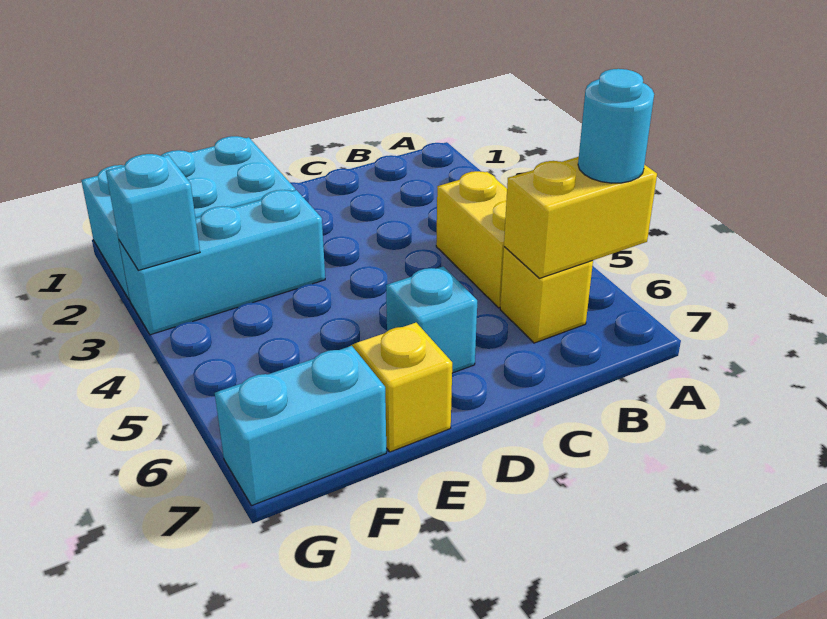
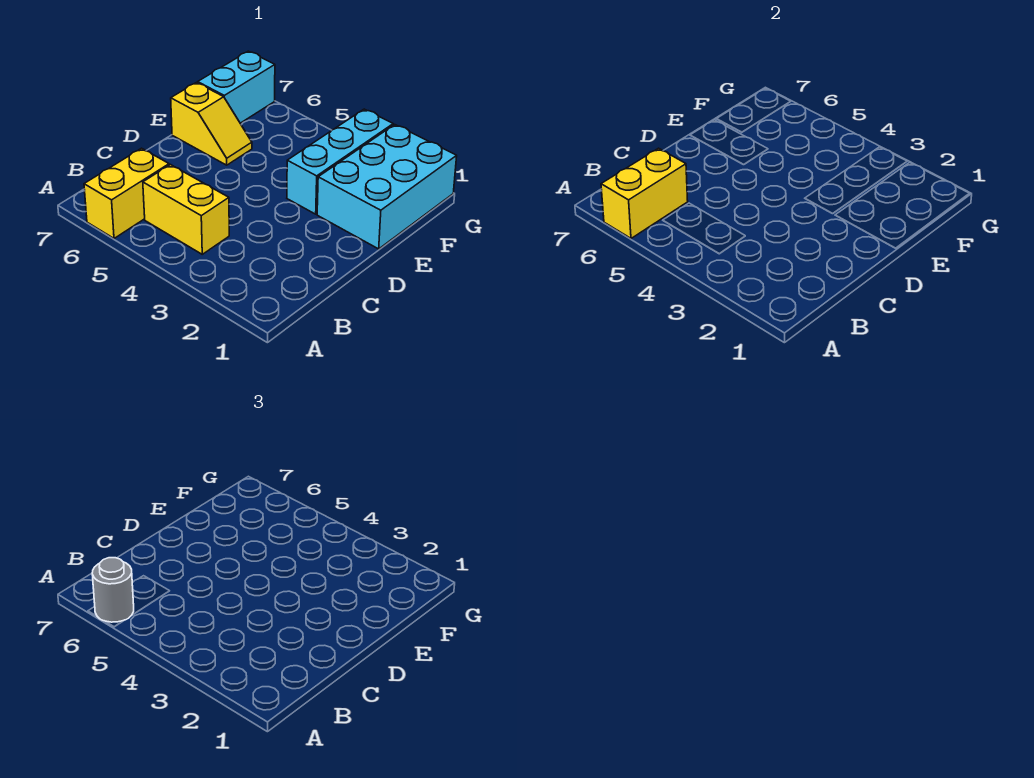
cyan round brick A6 level 3 -> grey round brick A6 level 3
yellow brick B6 level 1 -> yellow brick A6:B6 level 1
cyan brick D6 level 1 -> none
cyan brick G3 level 2 -> none

